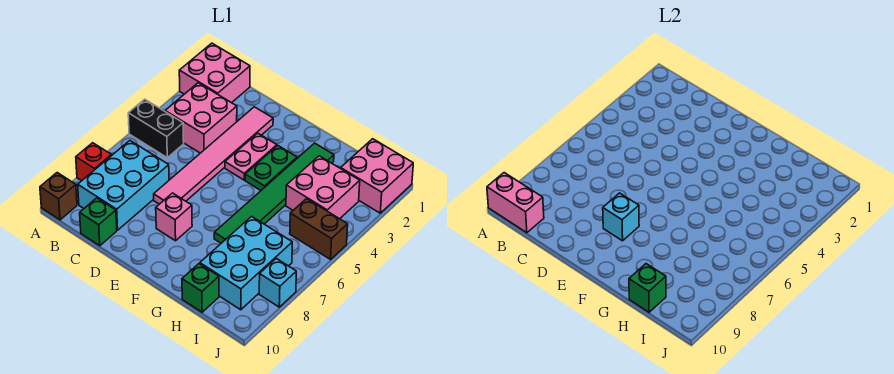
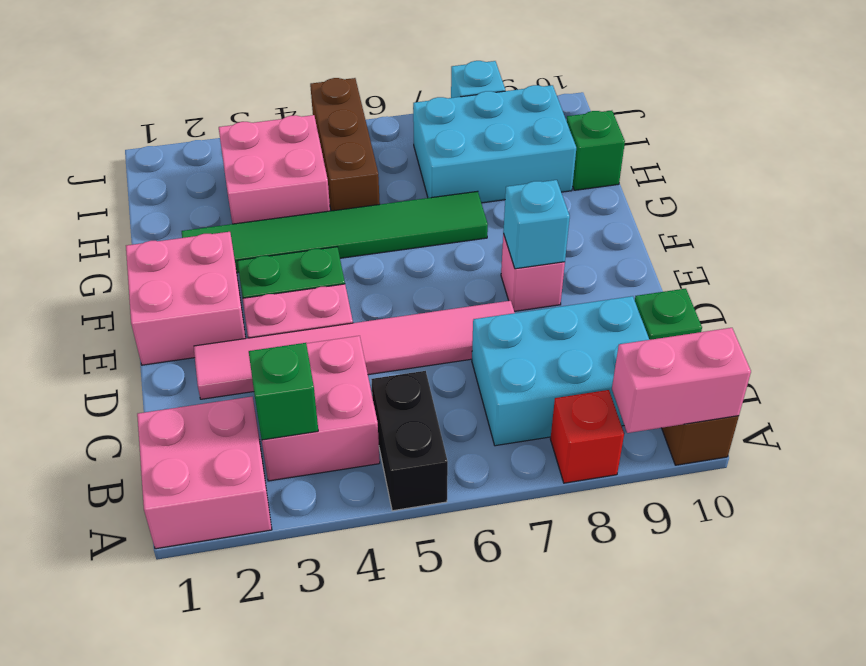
pink brick A10:B10 level 2 -> pink brick A9:A10 level 2
green brick H10 level 2 -> green brick B3 level 2
pink brick I1:J2 level 1 -> pink brick E1:F2 level 1
brown brick I5:J5 level 1 -> brown brick H5:J5 level 1

